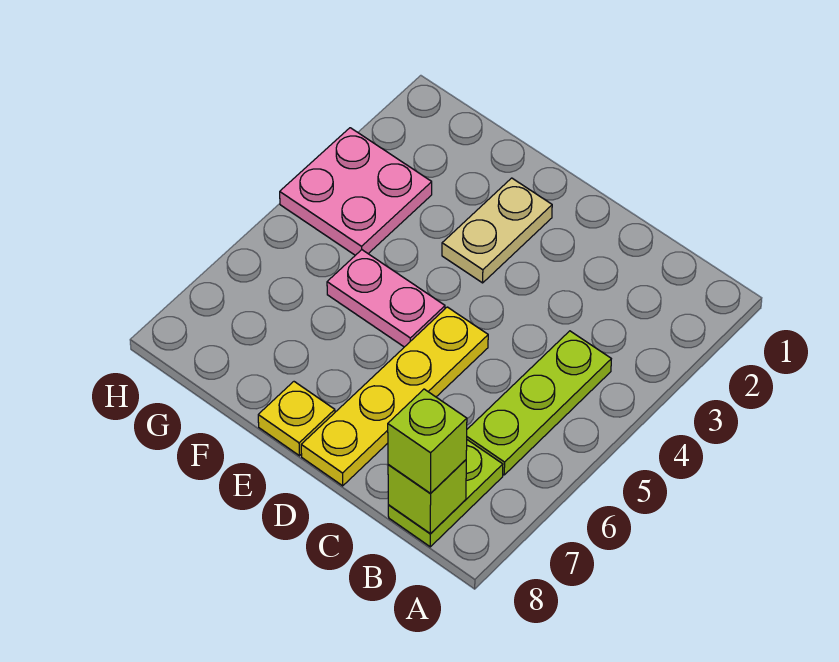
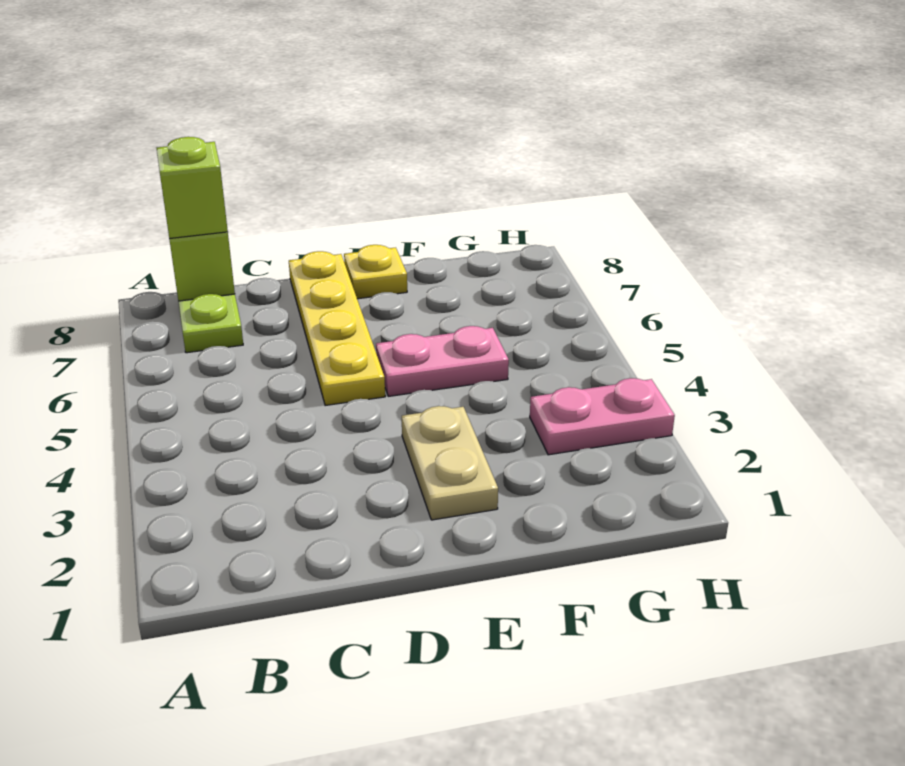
lime plate B4:B6 level 1 -> none
pink plate G3:H4 level 1 -> pink plate G3:H3 level 1

